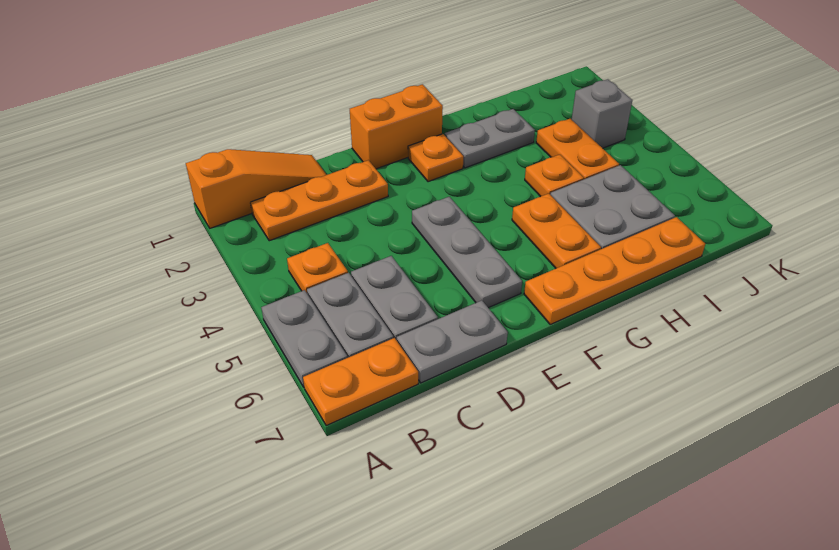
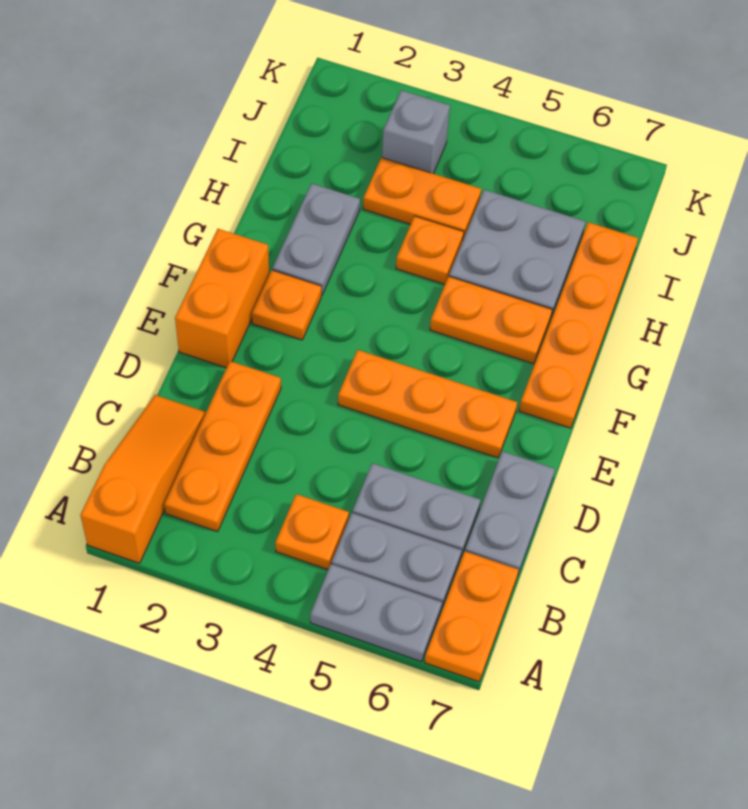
grey plate E4:E6 level 1 -> orange plate E4:E6 level 1

